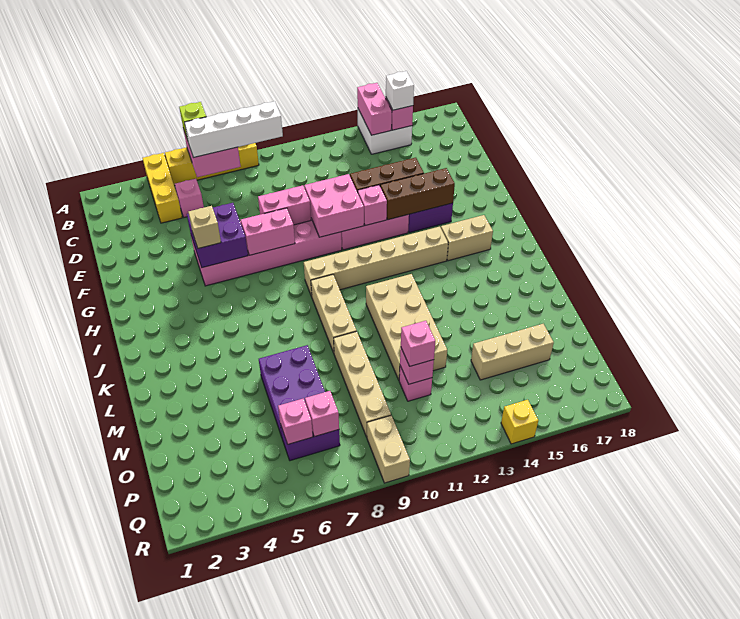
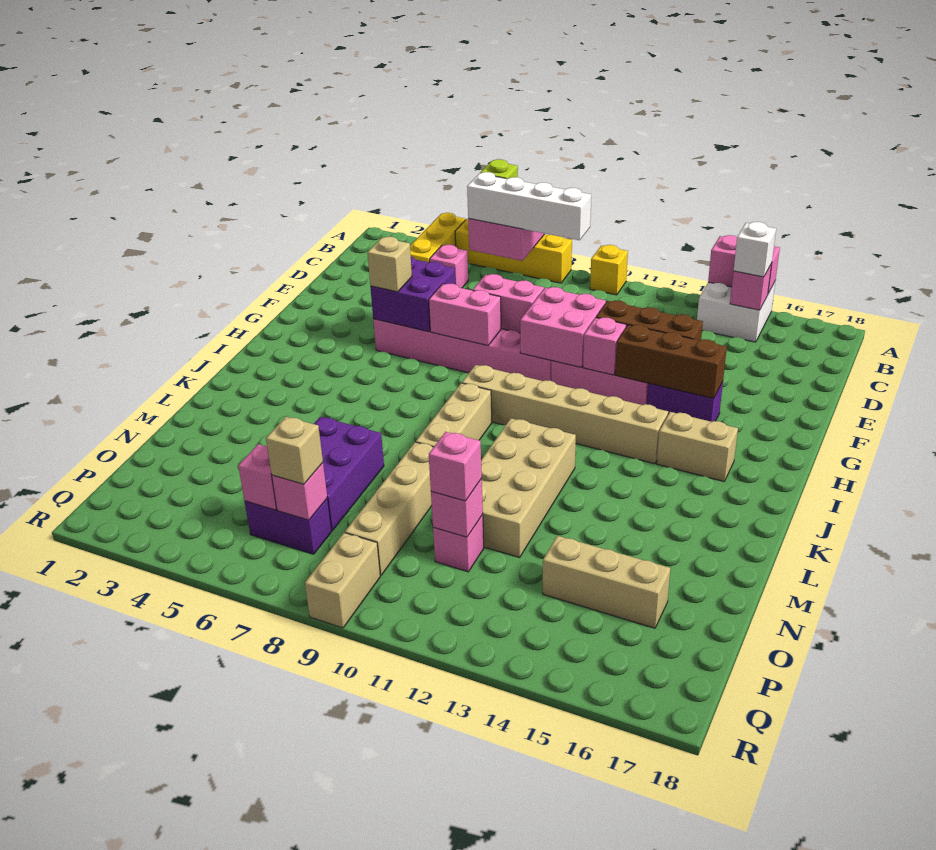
pink brick A14:B14 level 2 -> pink brick A14:A15 level 2
none -> tan brick P7 level 3
yellow brick R14 level 1 -> yellow brick A10 level 1

